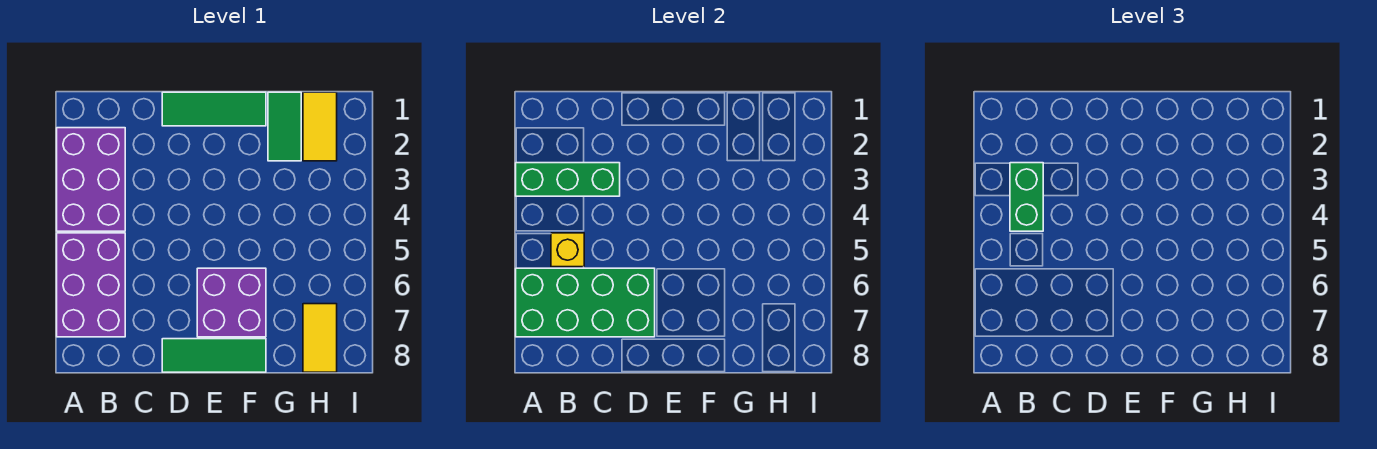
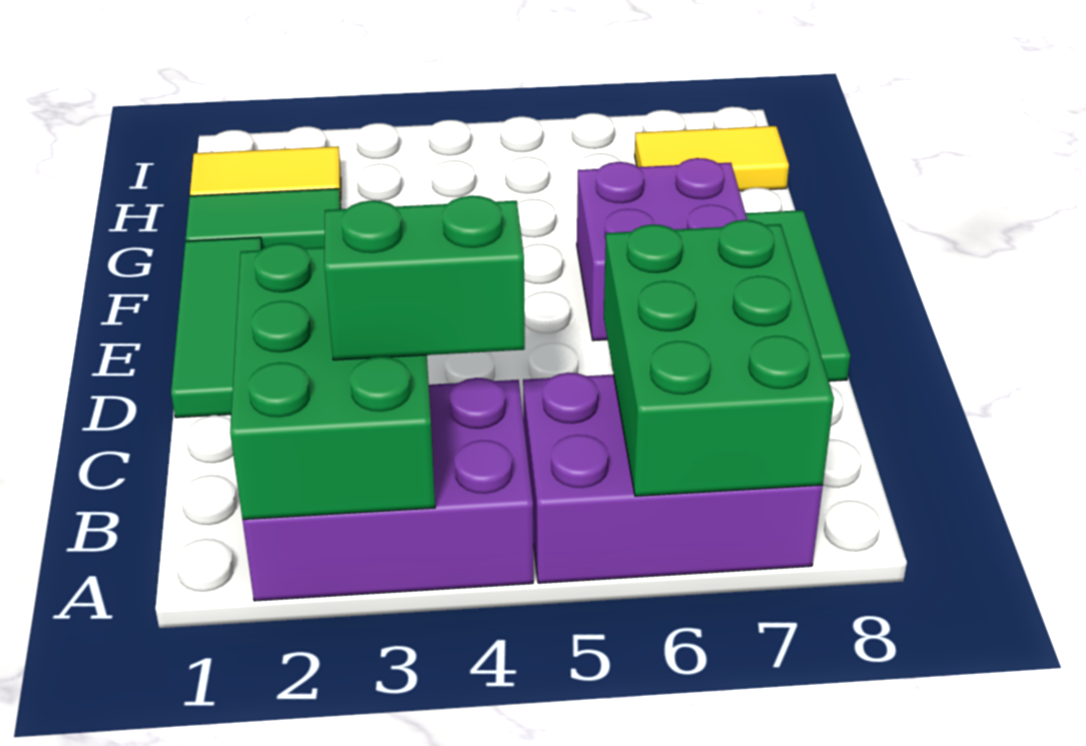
green brick A3:C3 level 2 -> green brick A2:C3 level 2
green brick A6:D7 level 2 -> green brick A6:C7 level 2
yellow brick B5 level 2 -> none

